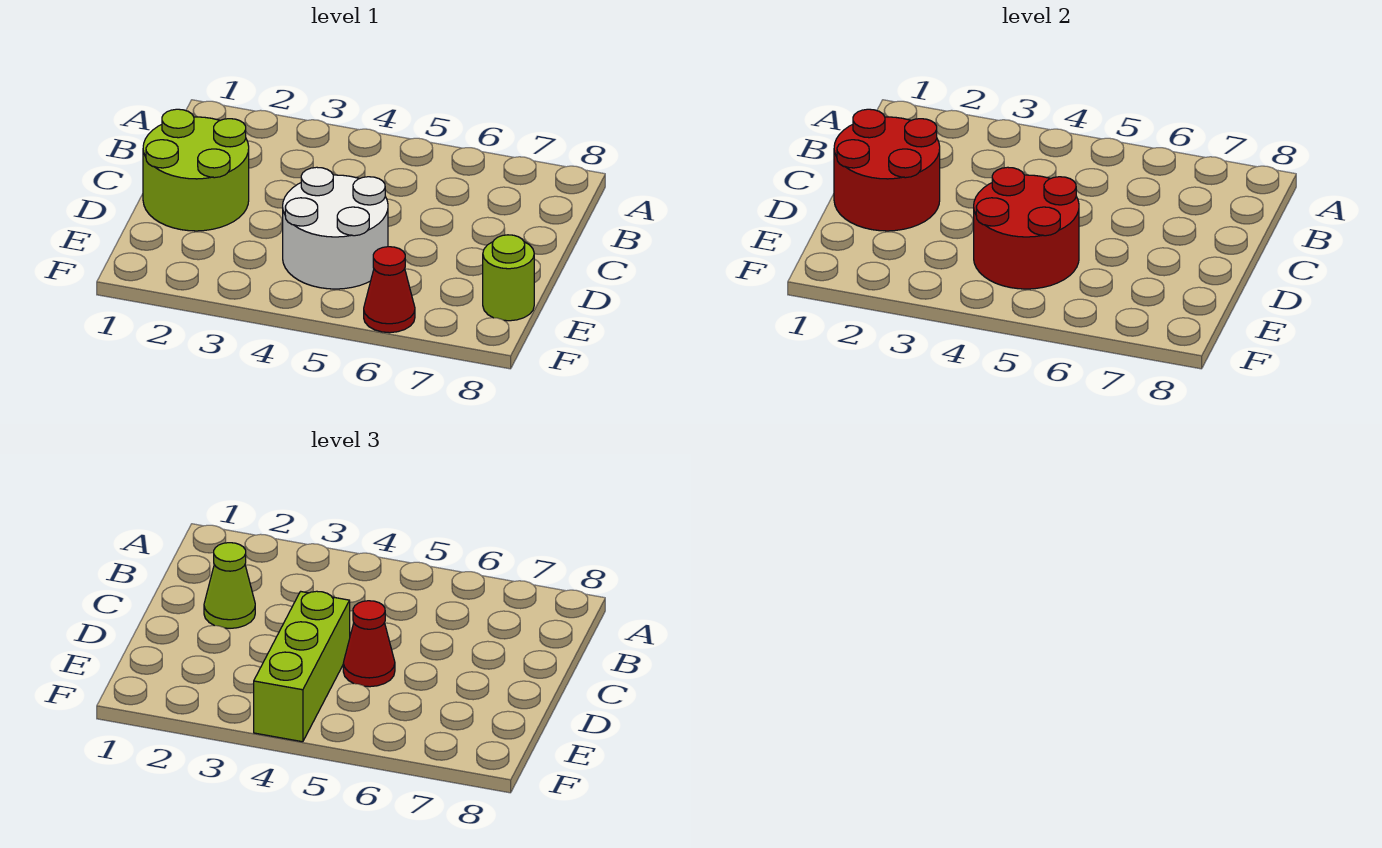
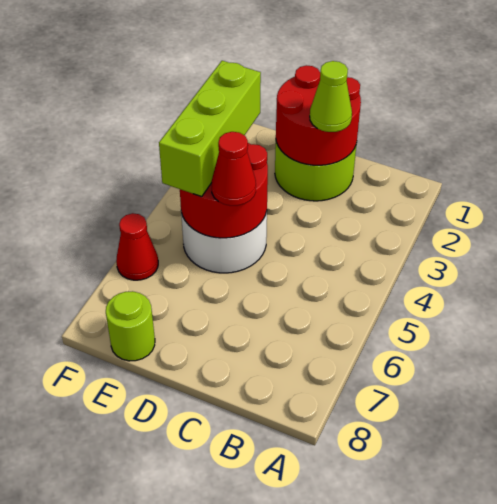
lime brick D4:F4 level 3 -> lime brick E3:E5 level 3

